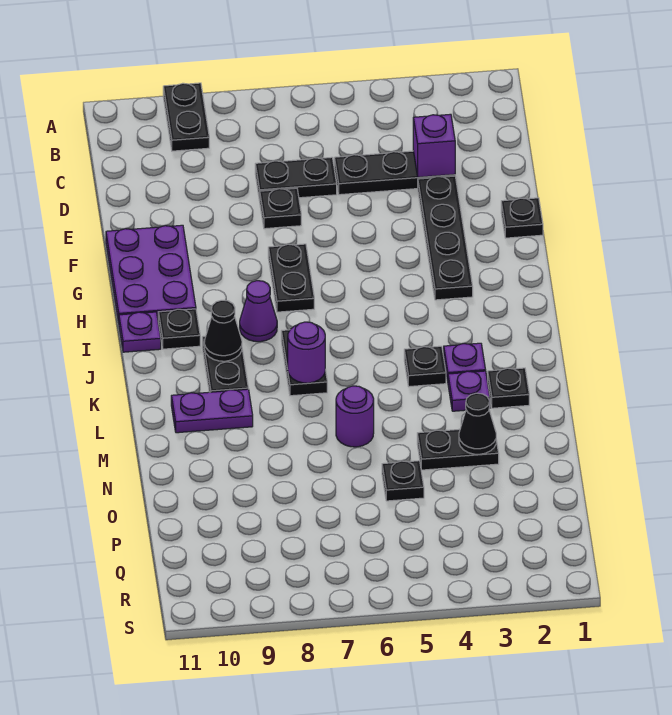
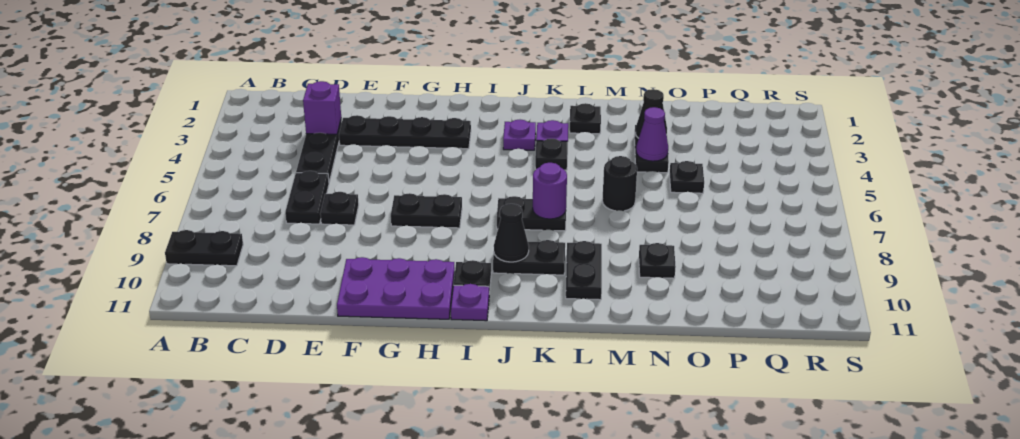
black plate F1 level 1 -> black plate N9 level 1
purple cone I8 level 1 -> purple cone N4 level 2
purple plate L3 level 1 -> purple plate J3 level 1
purple plate L9:L10 level 1 -> black plate L9:L10 level 1
purple round brick M6 level 1 -> black round brick M6 level 1

